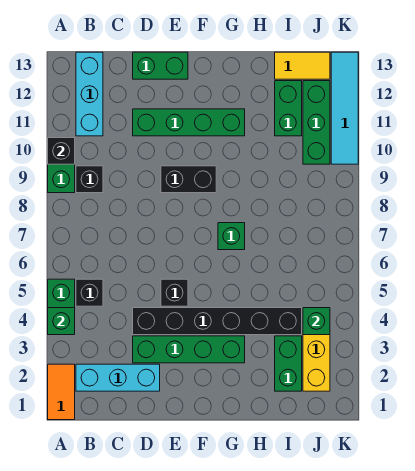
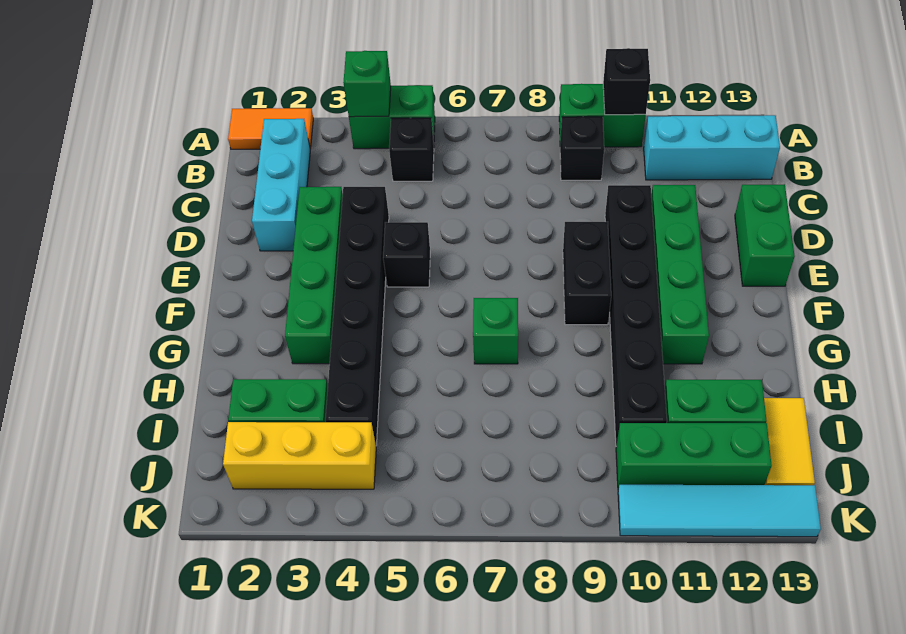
none -> black brick D10:I10 level 1
green brick J4 level 2 -> none

